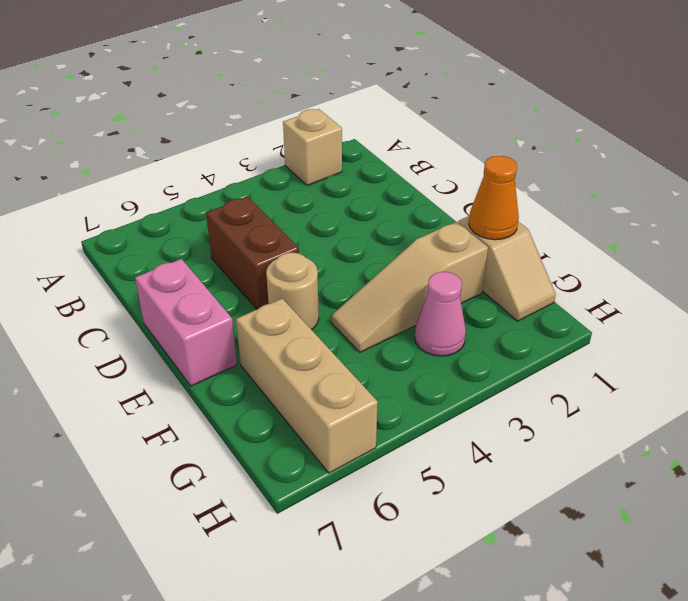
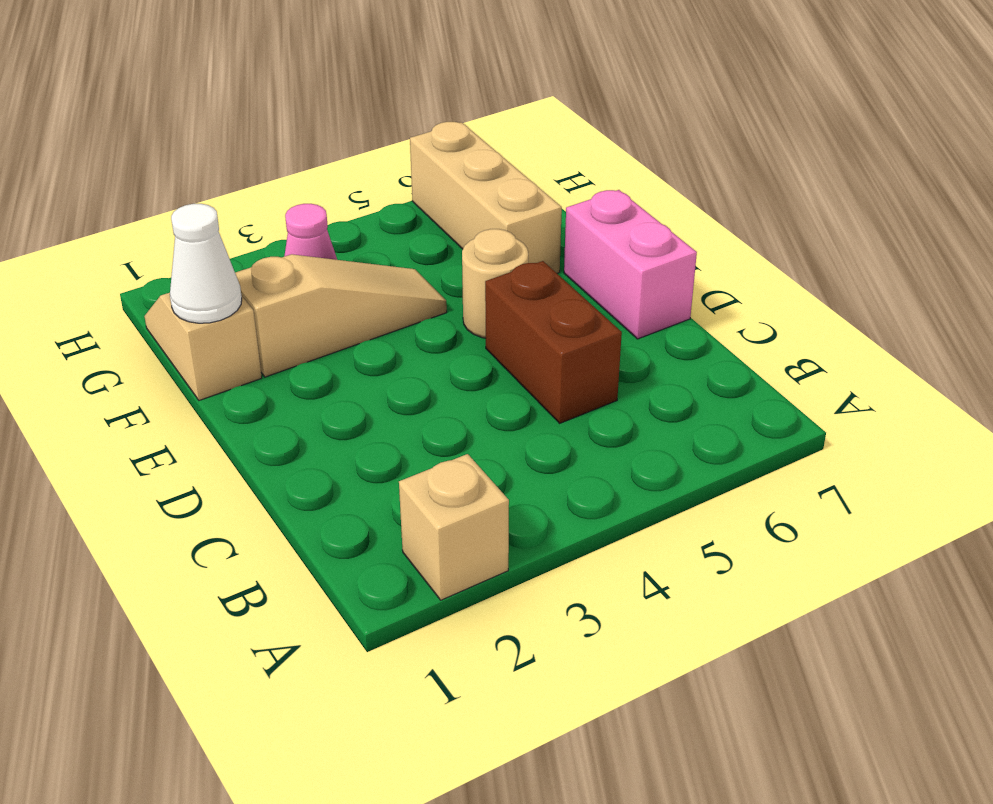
orange cone F1 level 2 -> white cone F1 level 2

